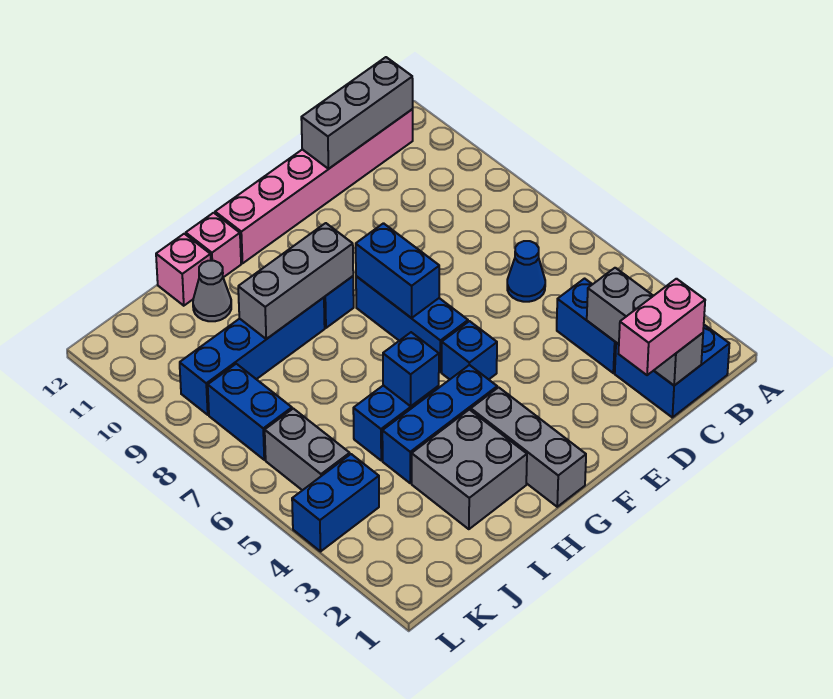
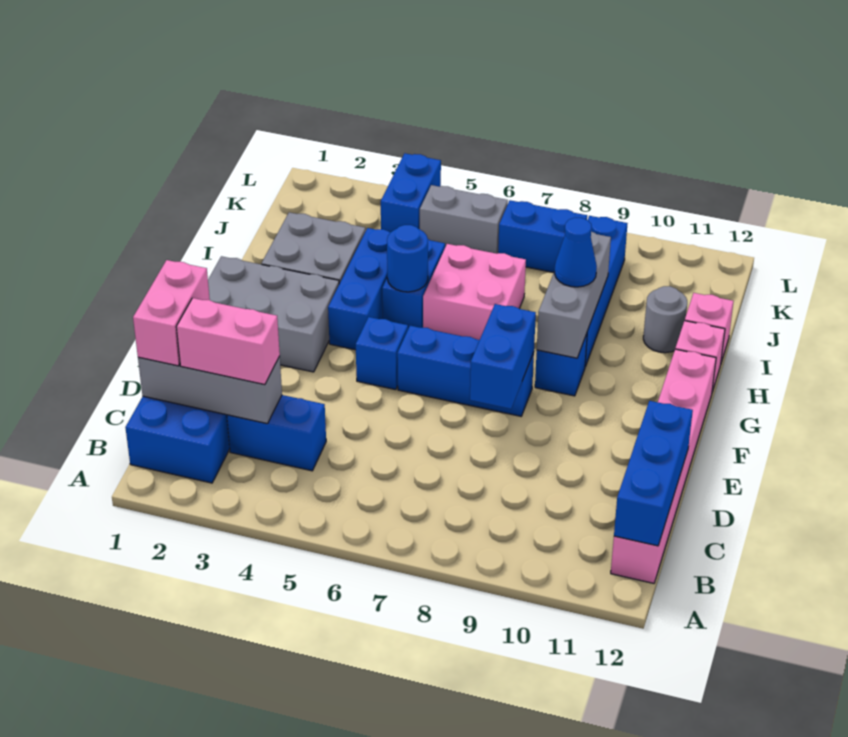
grey brick B12:D12 level 2 -> blue brick B12:D12 level 2
none -> pink brick C2:C3 level 3
blue cone C6 level 1 -> blue cone H9 level 3
blue brick F7:F8 level 2 -> blue brick E8:F8 level 2
grey brick G1:G3 level 1 -> grey brick F1:G3 level 1
blue brick H5 level 2 -> blue round brick H5 level 2
none -> pink brick H6:I7 level 1
grey cone I11 level 1 -> grey round brick I11 level 1

